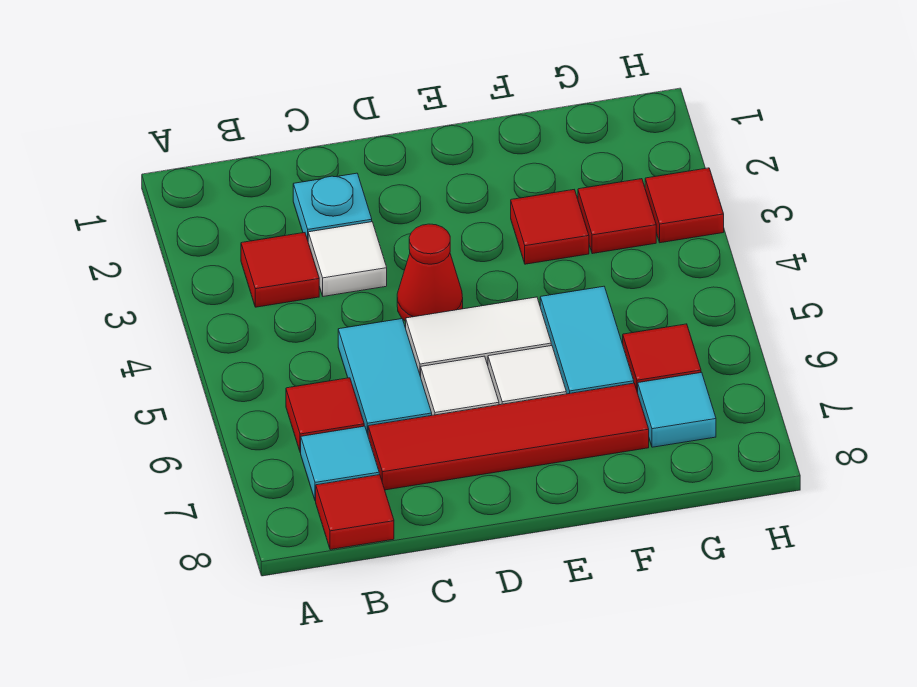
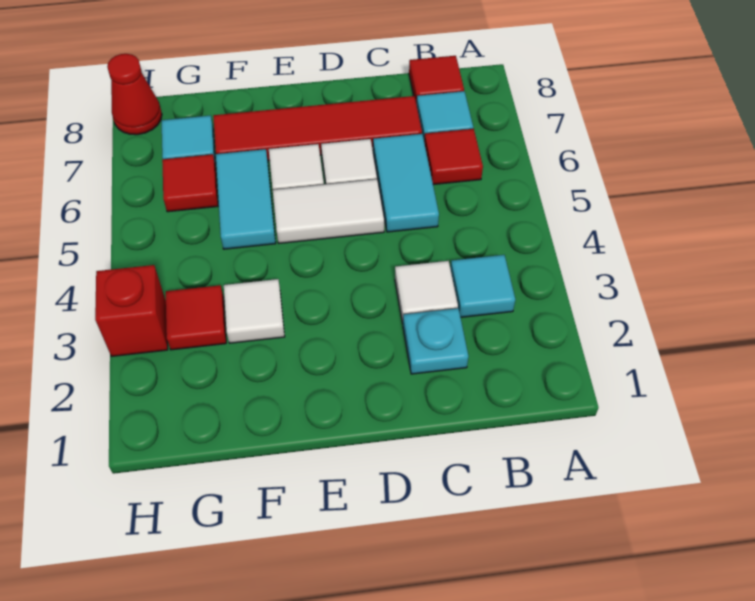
red tile B3 level 1 -> cyan tile B3 level 1
red cone D4 level 1 -> red cone H8 level 1
red tile F3 level 1 -> white tile F3 level 1
red tile H3 level 1 -> red brick H3 level 1

